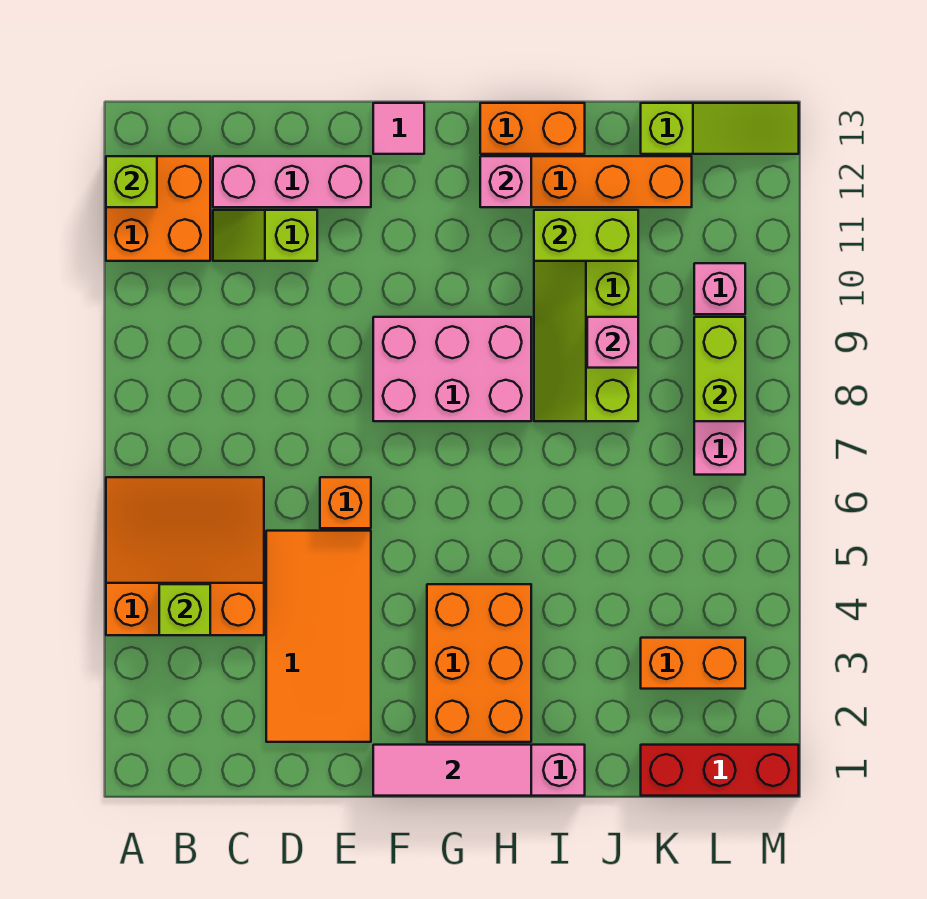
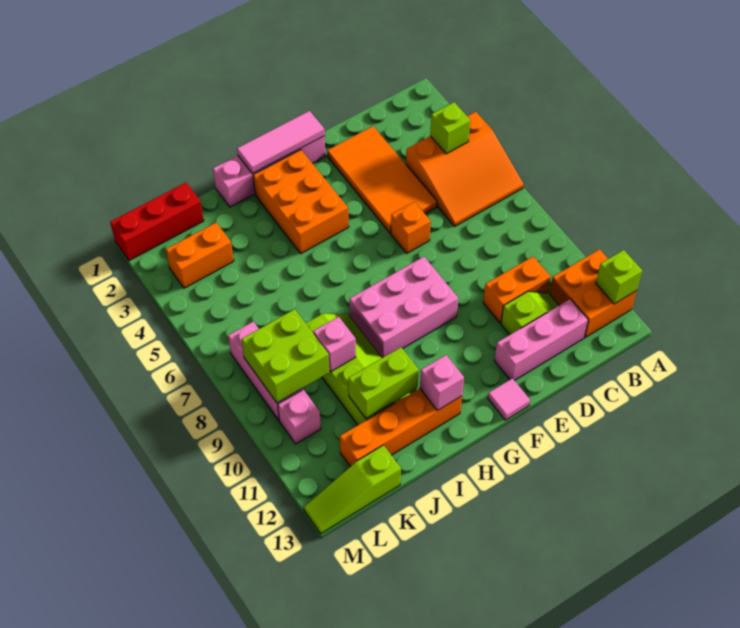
orange brick H13:I13 level 1 -> orange brick C10:D10 level 1
lime brick L8:L9 level 2 -> lime brick K8:L9 level 2

